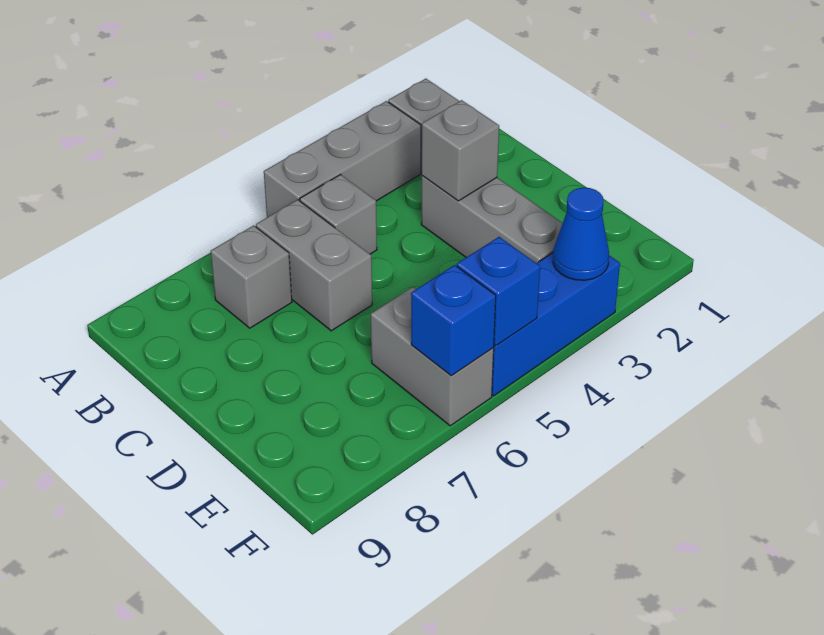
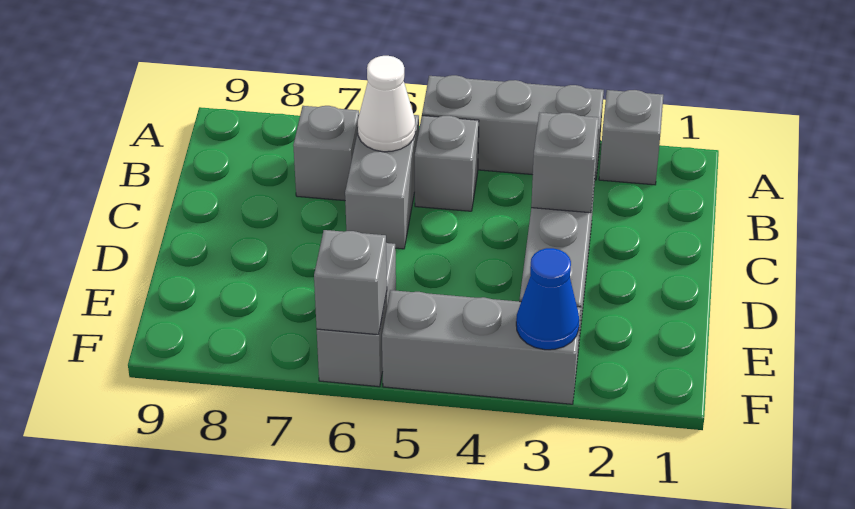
none -> white cone B6 level 2
blue brick F3:F5 level 1 -> grey brick F3:F5 level 1
blue brick F5 level 2 -> none
blue brick F6 level 2 -> grey brick F6 level 2

